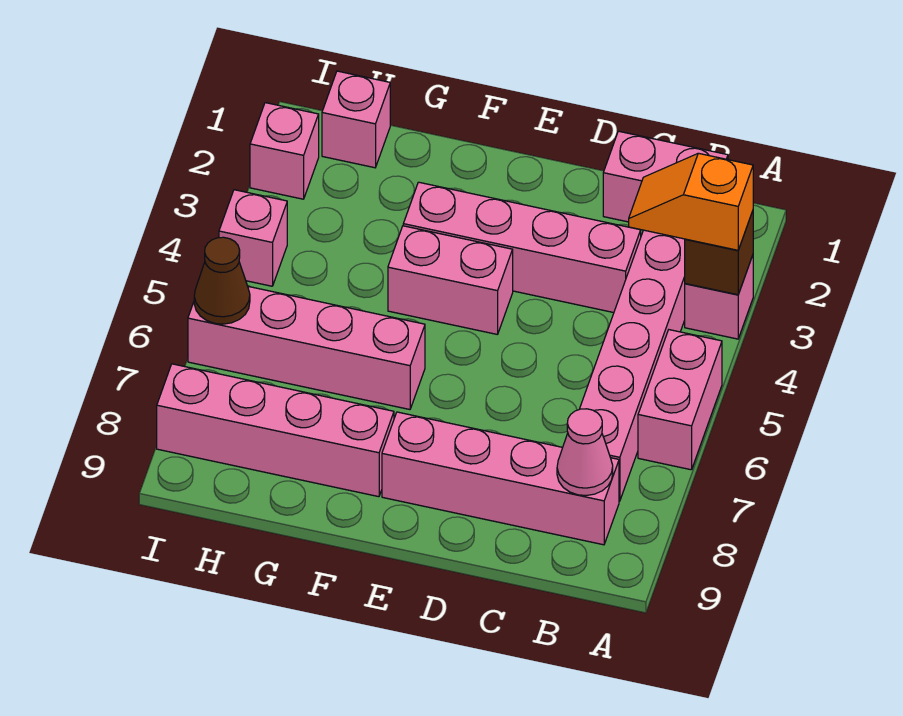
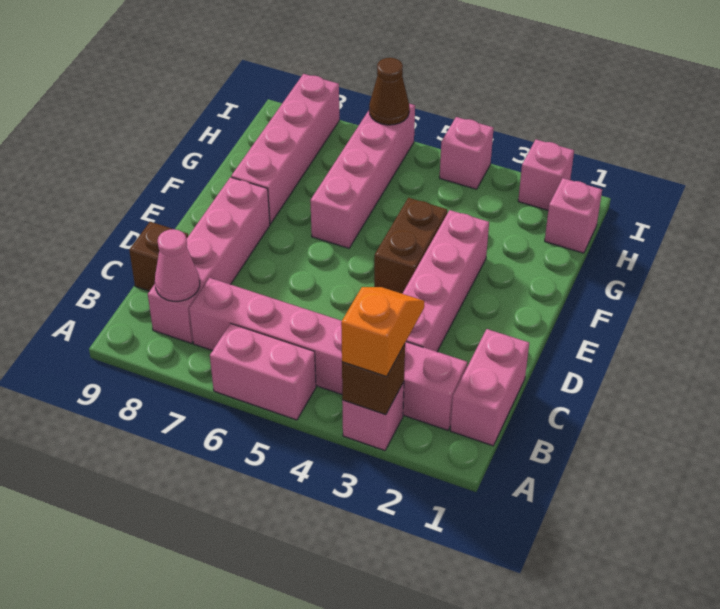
none -> brown brick C9 level 1
pink brick E4:F4 level 1 -> brown brick E4:F4 level 1

